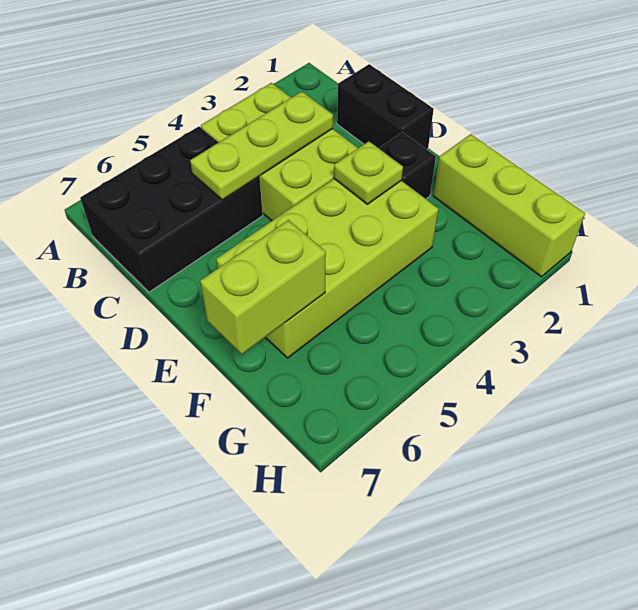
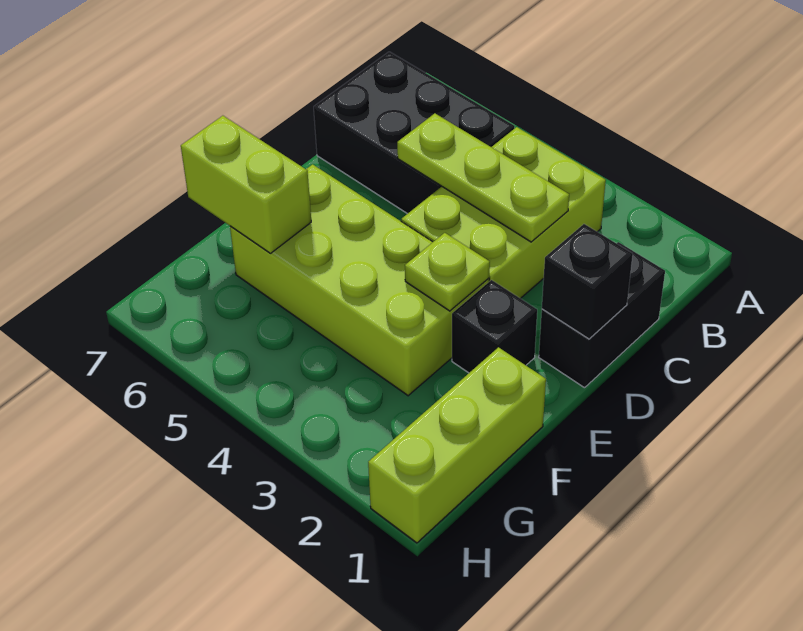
none -> black brick D1 level 2

